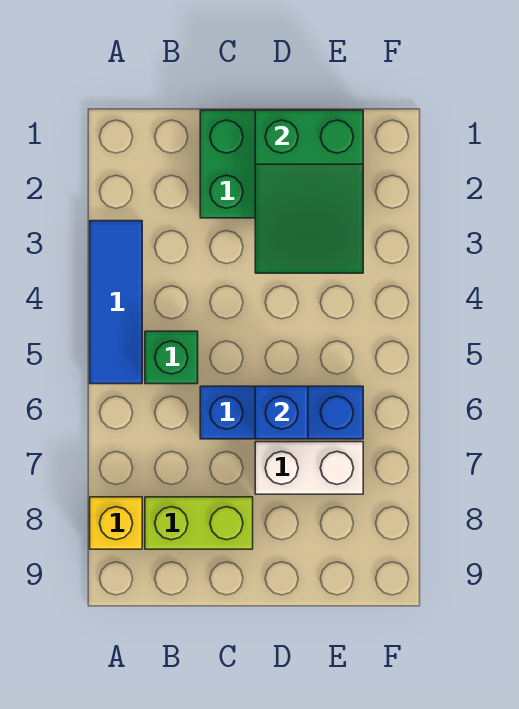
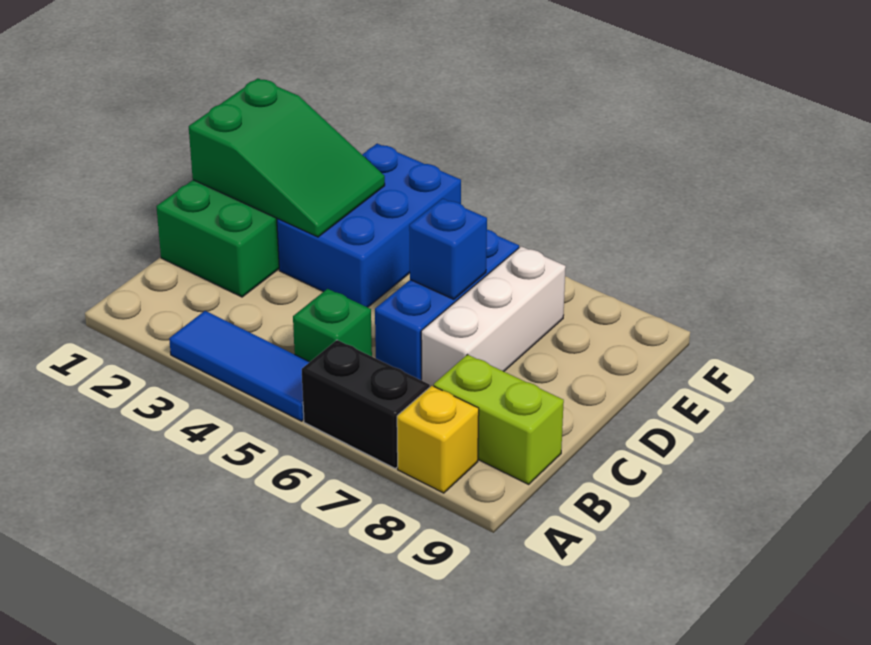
none -> black brick A6:A7 level 1
lime brick B8:C8 level 1 -> lime brick B8:B9 level 1
none -> blue brick D3:F4 level 1
white brick D7:E7 level 1 -> white brick C7:E7 level 1

